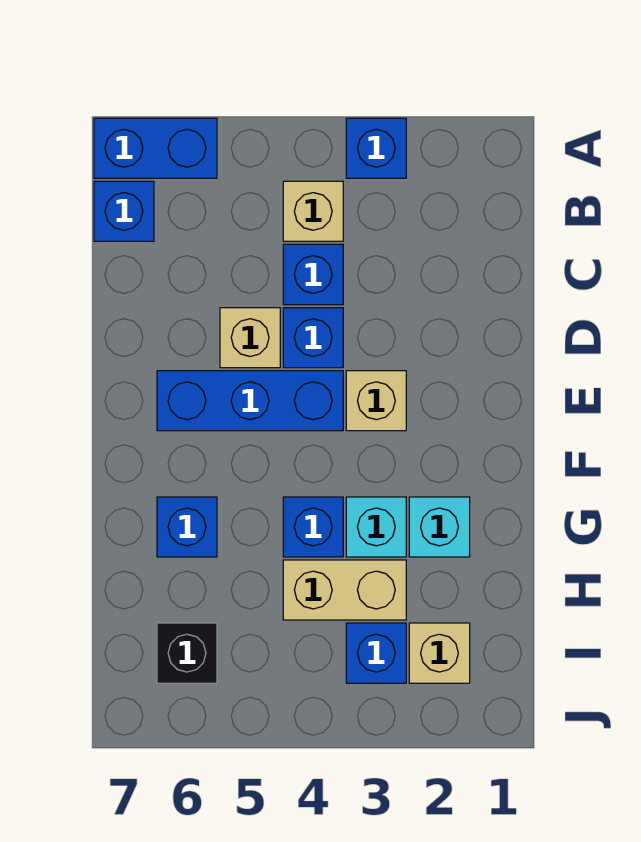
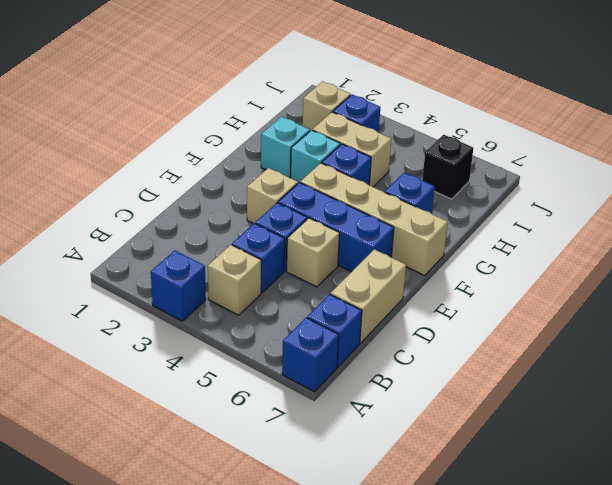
blue brick A6:A7 level 1 -> blue brick A7 level 1
none -> tan brick C7:D7 level 1
none -> tan brick F4:F7 level 1

